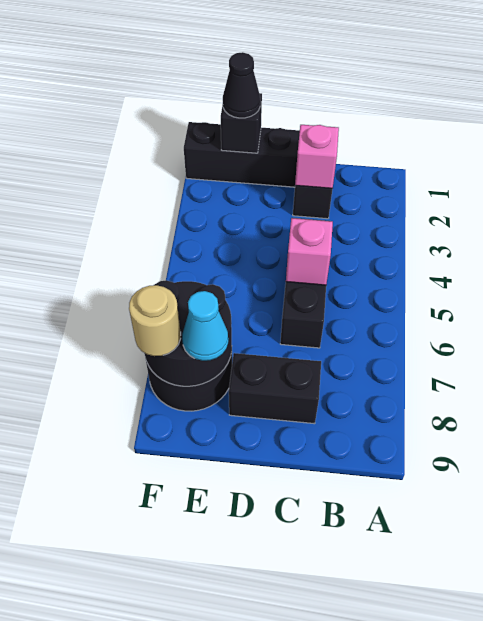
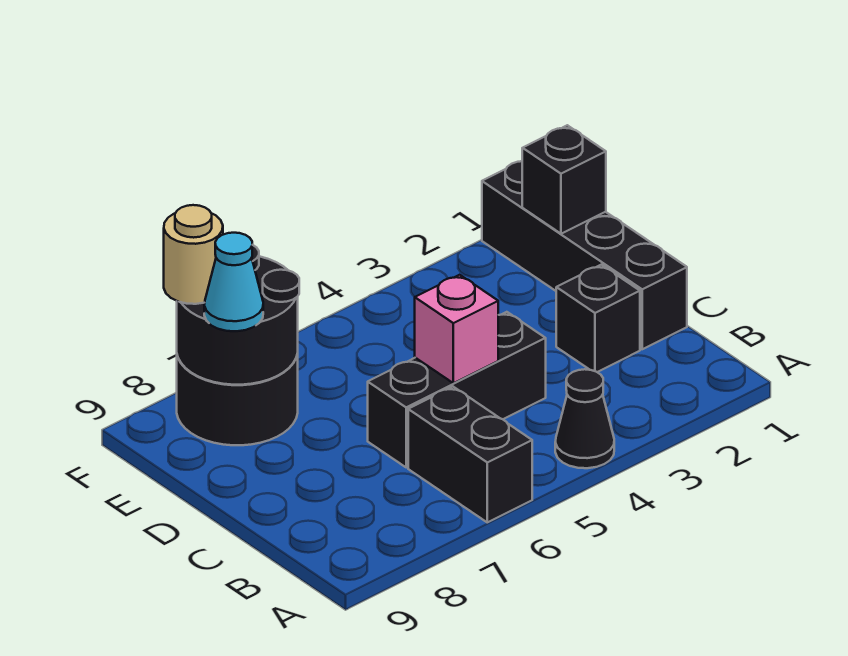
pink brick C2 level 2 -> none
black brick C8:D8 level 1 -> black brick A6:B6 level 1
black cone E1 level 3 -> black cone A4 level 1

